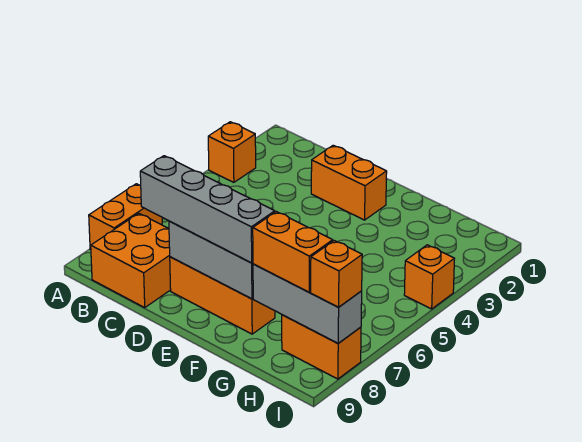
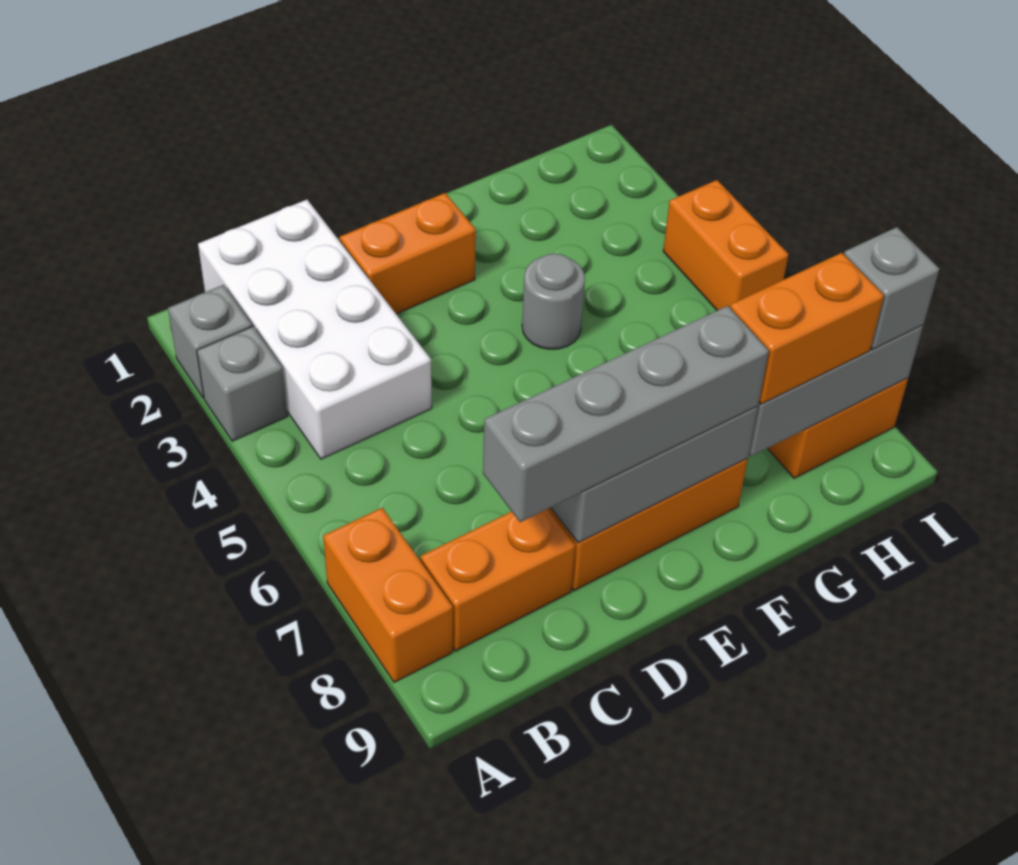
none -> grey brick A2 level 1
orange brick A3 level 1 -> grey brick A3 level 1
none -> white brick B1:C4 level 1
orange brick B8:C9 level 1 -> orange brick B8:C8 level 1
none -> grey round brick F4 level 1
orange brick I4 level 1 -> orange brick I4:I5 level 1
orange brick I8 level 3 -> grey brick I8 level 3

